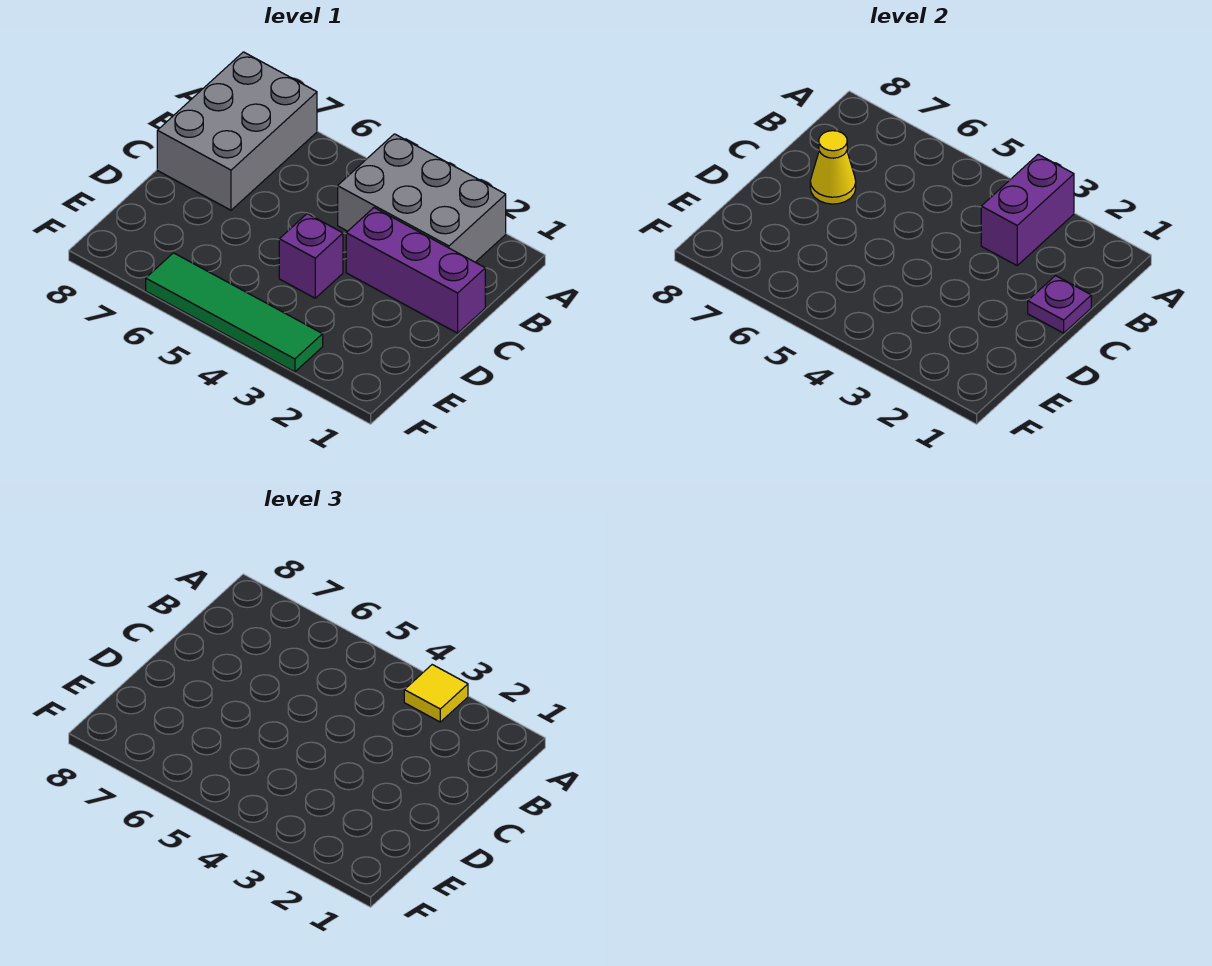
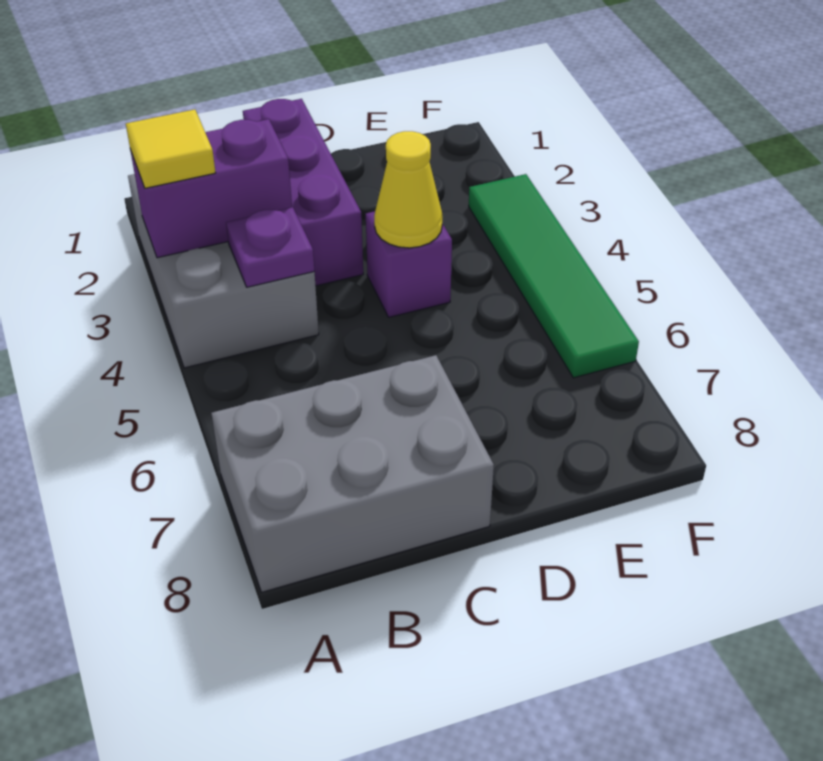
purple plate C1 level 2 -> purple plate B4 level 2
yellow cone C7 level 2 -> yellow cone D4 level 2

